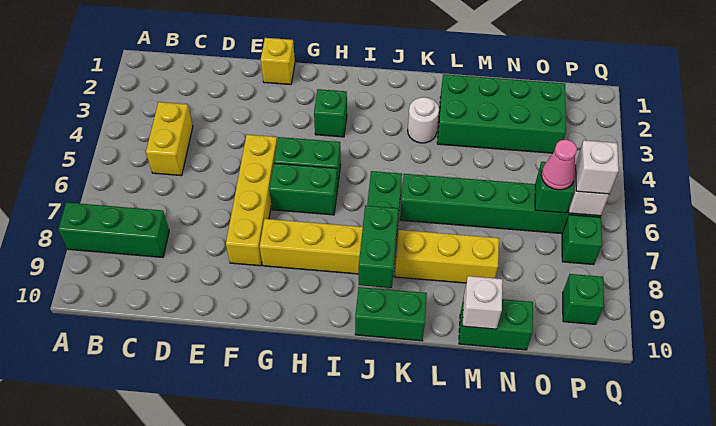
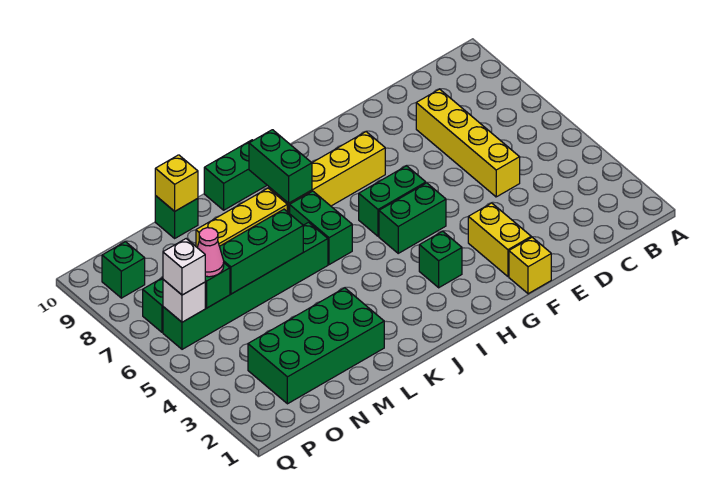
green brick A8:C8 level 1 -> green brick L6:N6 level 2
yellow brick C4:C5 level 1 -> yellow brick F2:F3 level 1
yellow brick F5:F8 level 1 -> yellow brick D5:D8 level 1
white round brick K3 level 1 -> none
green brick M10:N10 level 1 -> green brick M10 level 1
white brick M10 level 2 -> yellow brick M10 level 2

